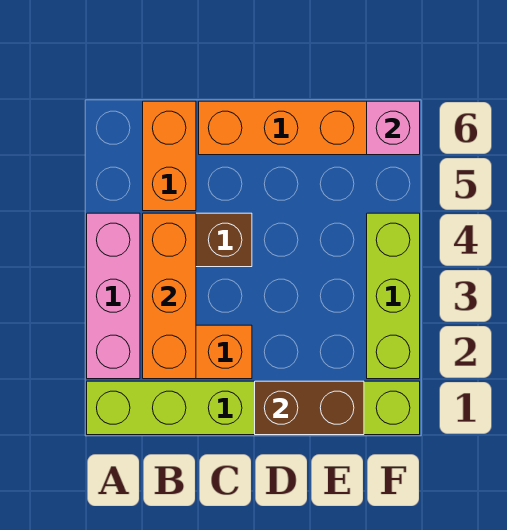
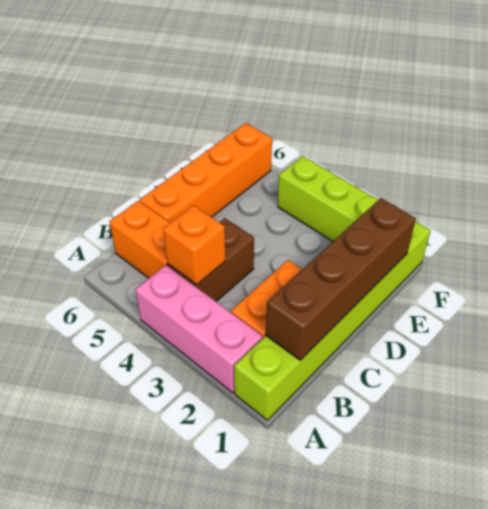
orange brick B2:B4 level 2 -> orange brick B4 level 2
brown brick D1:E1 level 2 -> brown brick B1:E1 level 2
pink brick F6 level 2 -> none

